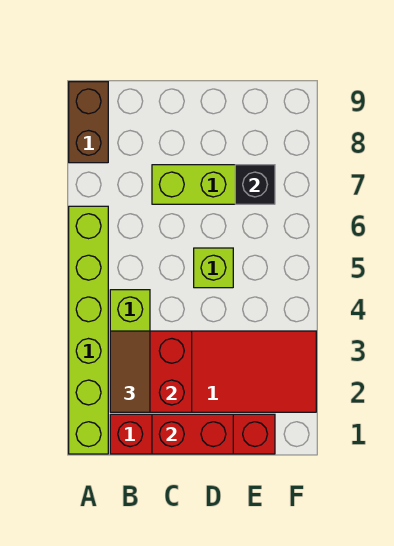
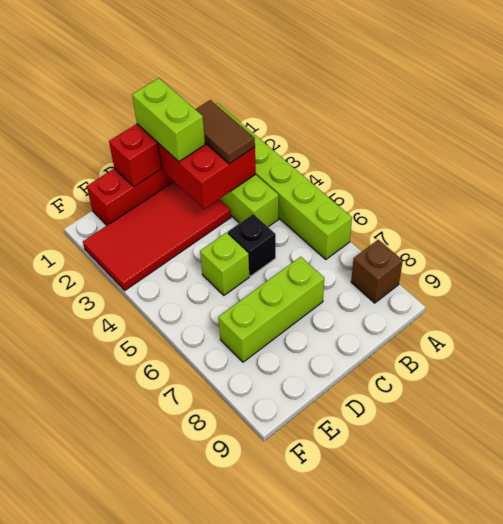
brown brick A8:A9 level 1 -> brown brick A8 level 1
none -> lime brick C1:C2 level 3
black brick E7 level 2 -> black brick C5 level 1

